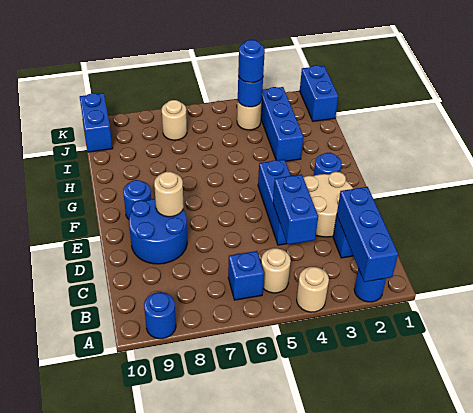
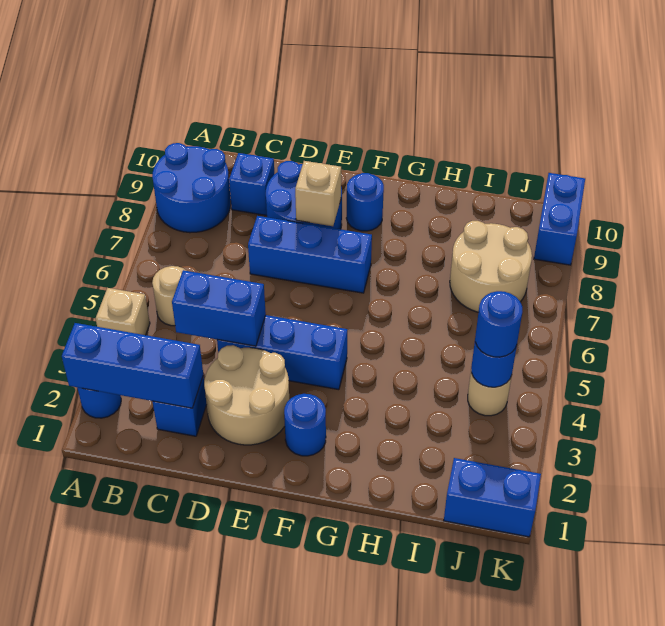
tan round brick A4 level 1 -> tan brick A4 level 1
blue round brick A9 level 1 -> blue round brick A8:B9 level 1
blue brick B6 level 1 -> blue brick C9 level 1
tan round brick E8 level 2 -> tan brick E8 level 2
blue brick H3:J3 level 1 -> blue brick D7:F7 level 1
tan round brick J7 level 1 -> tan round brick I7:J8 level 1
blue brick J10:K10 level 1 -> blue brick K9:K10 level 1

